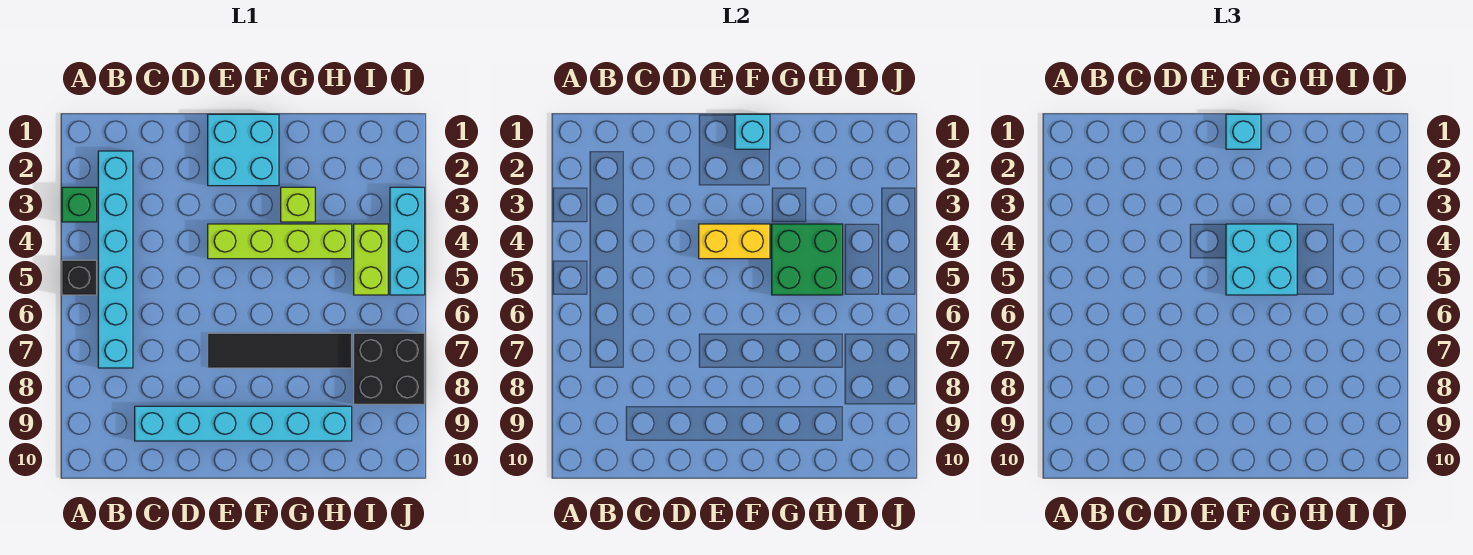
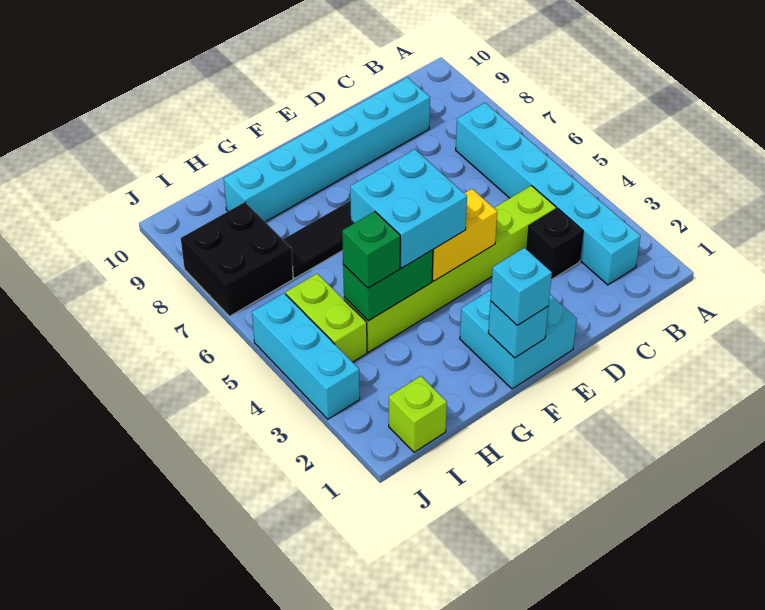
green brick A3 level 1 -> green brick H4 level 3
black brick A5 level 1 -> black brick C3 level 1
lime brick E4:H4 level 1 -> lime brick C4:H4 level 1
lime brick G3 level 1 -> lime brick I1 level 1
green brick G4:H5 level 2 -> green brick G4:H4 level 2

